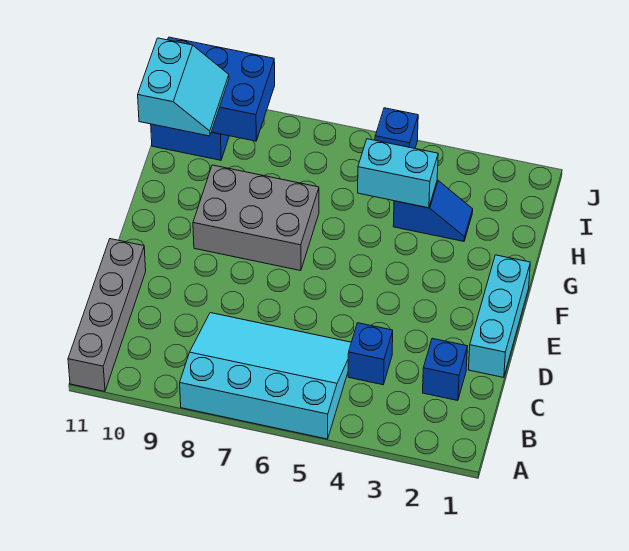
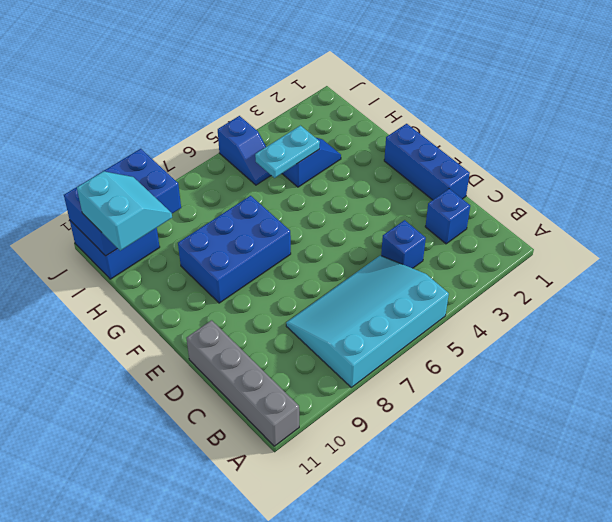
cyan brick D1:F1 level 1 -> blue brick D1:F1 level 1
grey brick F7:G9 level 1 -> blue brick F7:G9 level 1
cyan brick H4:H5 level 2 -> cyan plate H4:H5 level 2

